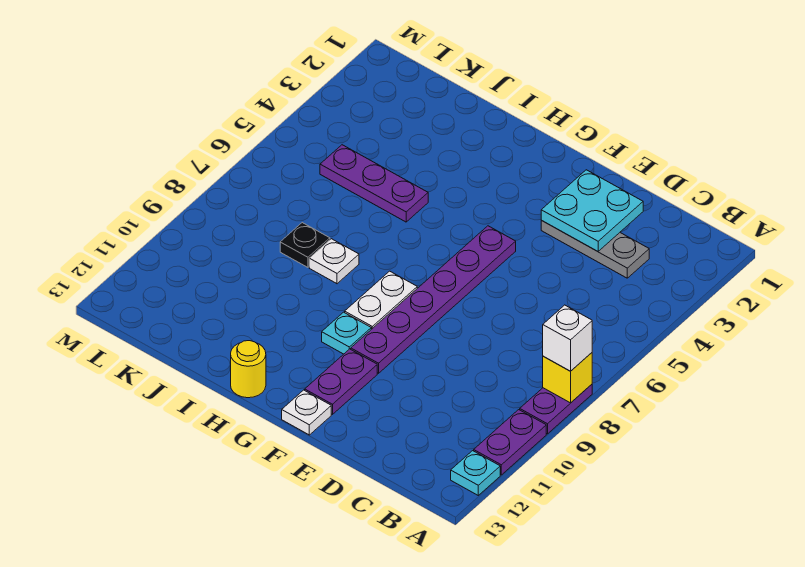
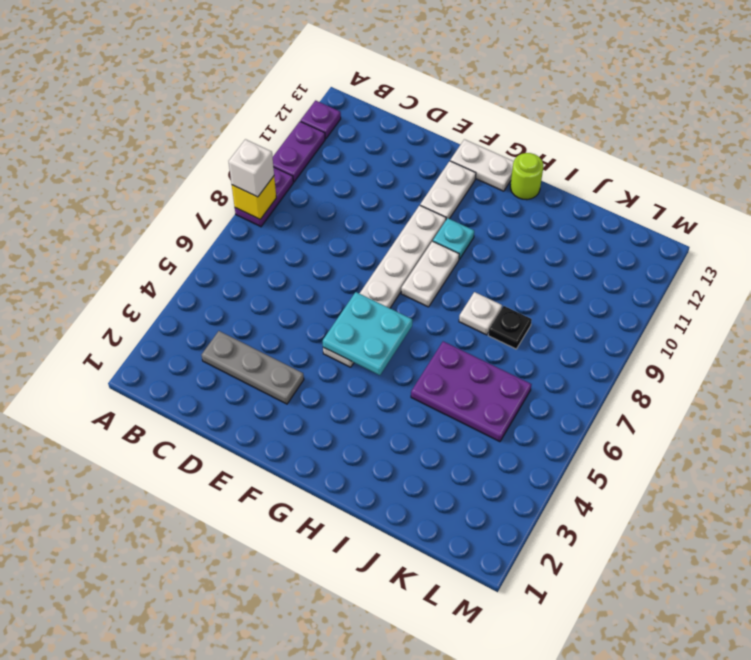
cyan plate A12 level 1 -> purple plate A12 level 1
cyan plate D2:E3 level 2 -> cyan plate F5:G6 level 2
purple plate F5:F10 level 1 -> white plate F5:F10 level 1
purple plate F11:F12 level 1 -> white plate F11:F12 level 1
white plate F13 level 1 -> white plate F13:G13 level 1
yellow round brick H13 level 1 -> lime round brick H13 level 1
purple plate I5:K5 level 1 -> purple plate I5:K6 level 1

